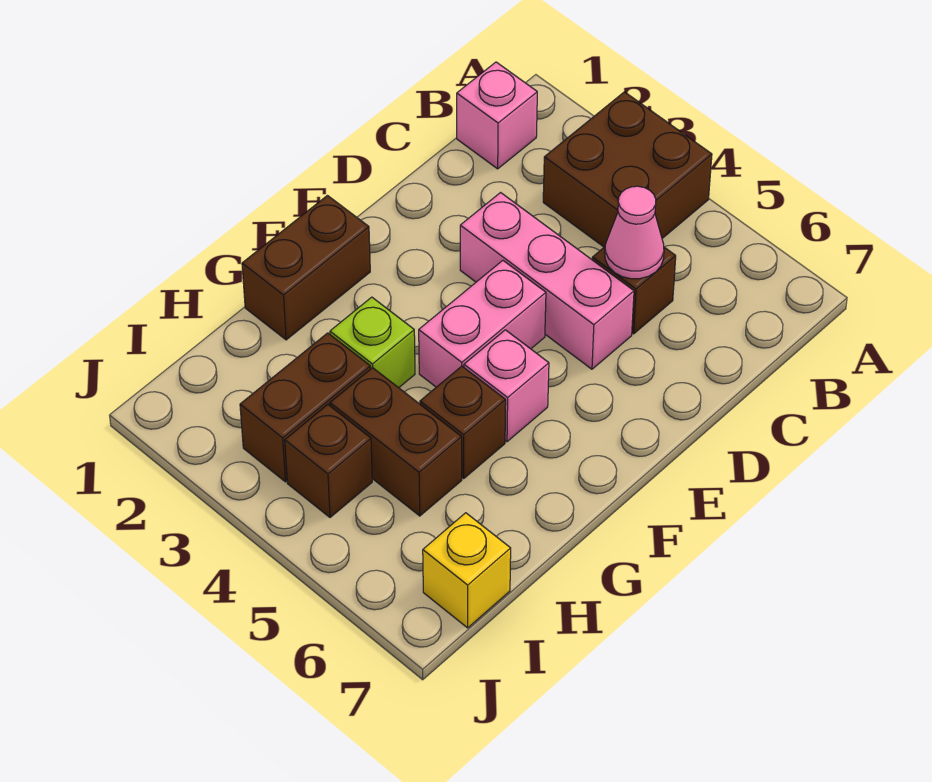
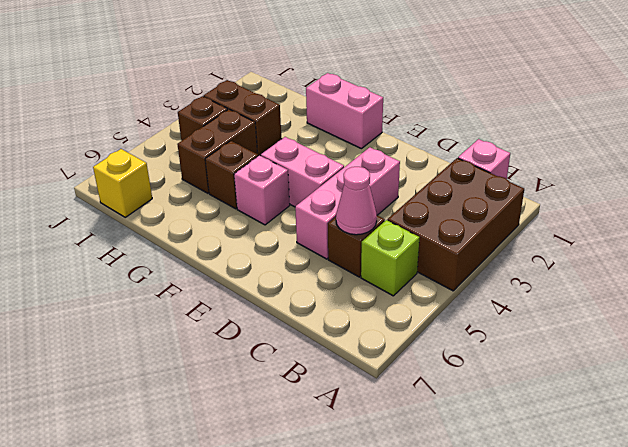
brown brick A3:B4 level 1 -> brown brick A2:B4 level 1
brown brick F1:G1 level 1 -> pink brick F1:G1 level 1
lime brick G3 level 1 -> lime brick B5 level 1

